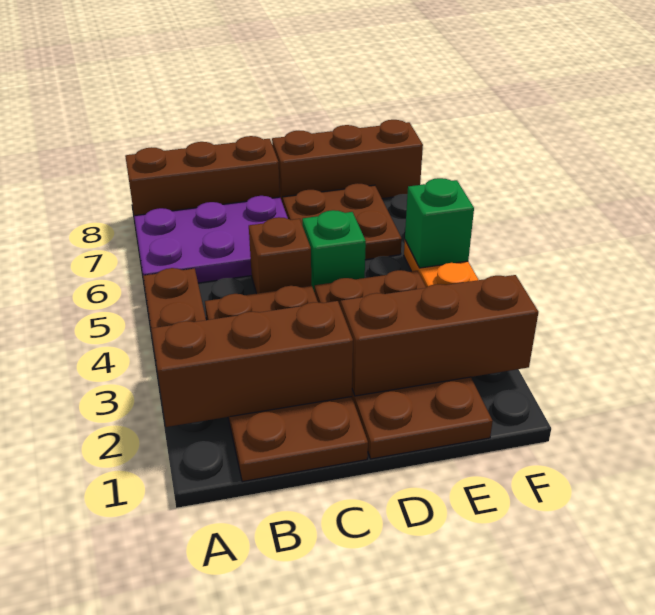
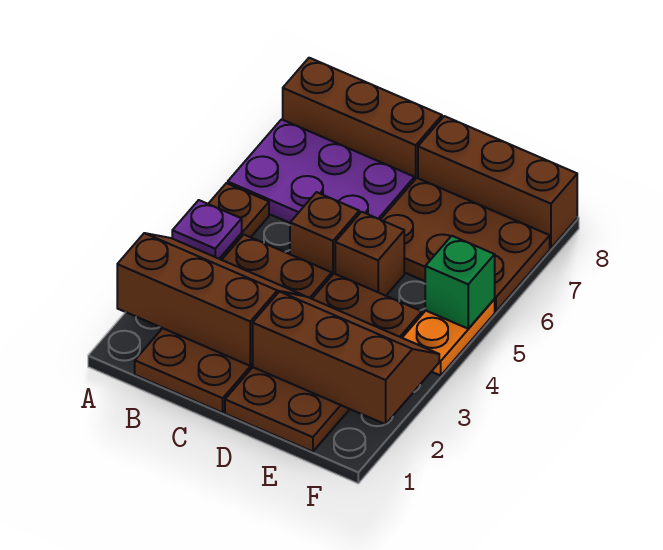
none -> purple plate A4 level 2
green brick D5 level 1 -> brown brick D5 level 1
brown plate D6:E7 level 1 -> brown plate D6:F7 level 1

